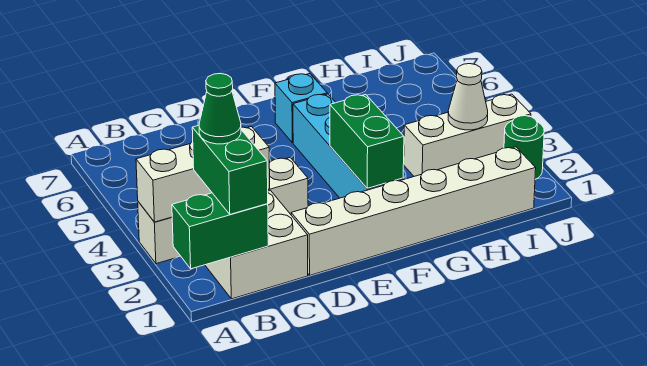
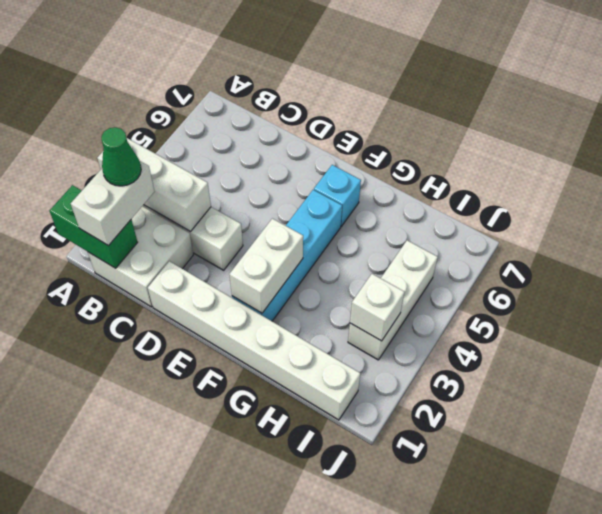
green brick B1:B2 level 3 -> white brick B1:B2 level 3
green brick F2:F3 level 2 -> white brick F2:F3 level 2
white brick H3:J3 level 1 -> white brick I3:I5 level 1
white cone I3 level 2 -> white brick I3 level 2
green round brick J2 level 1 -> none

